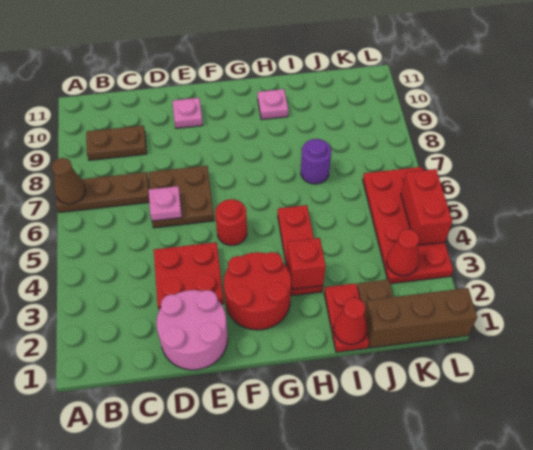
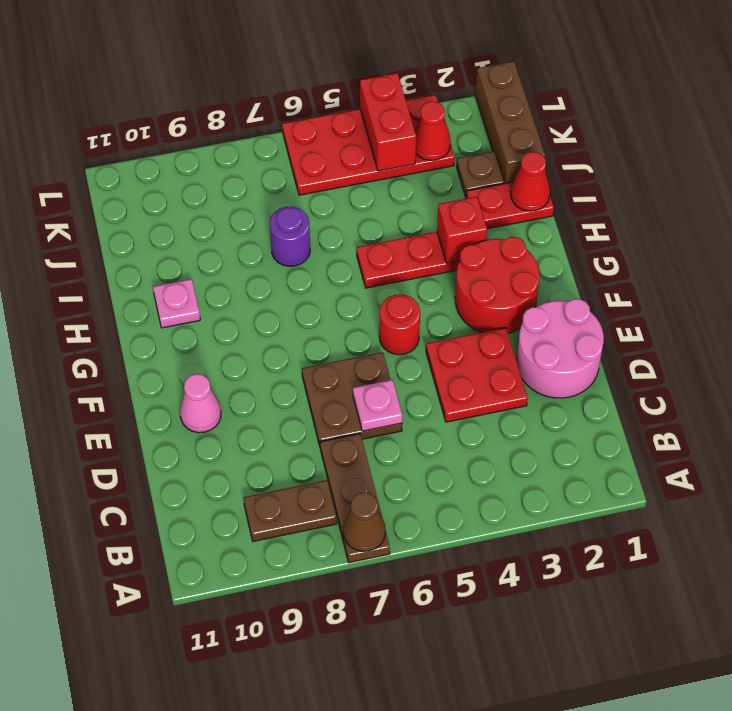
brown plate B9:C9 level 1 -> brown plate B8:B9 level 1
pink plate E10 level 1 -> pink cone E10 level 1
red brick L4:L5 level 2 -> red brick K4:L4 level 2

